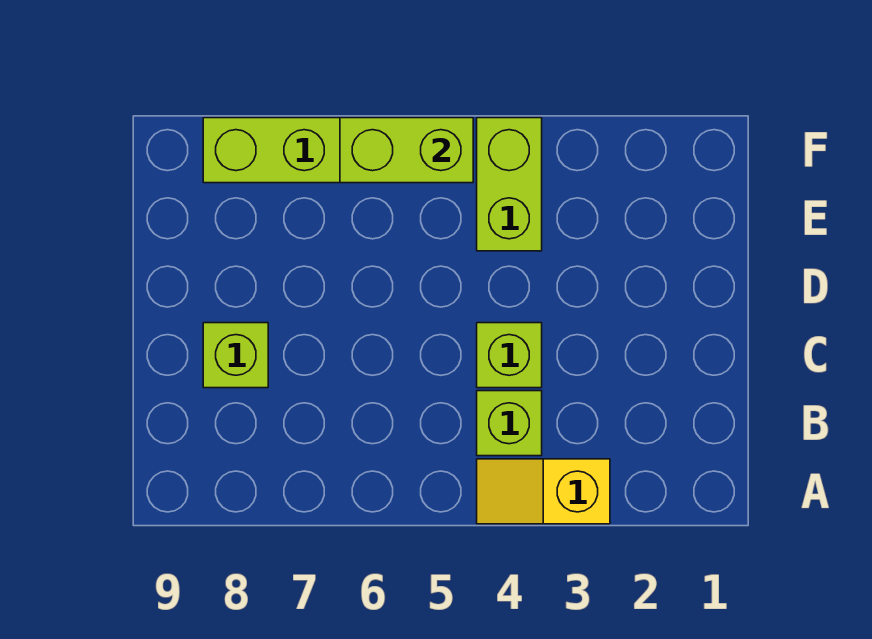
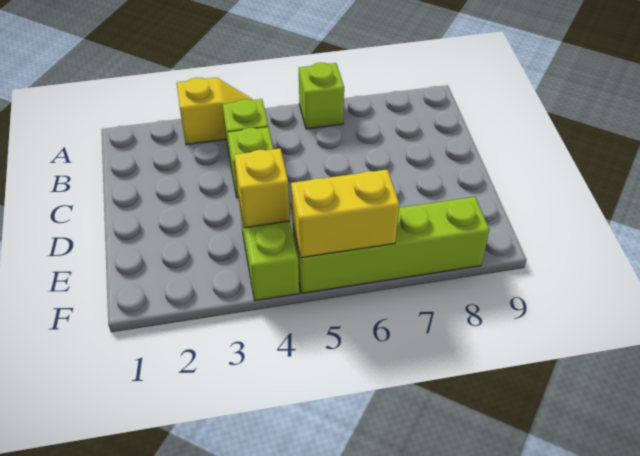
lime brick C8 level 1 -> lime brick A6 level 1
none -> yellow brick E4 level 2
lime brick F5:F6 level 2 -> yellow brick F5:F6 level 2

